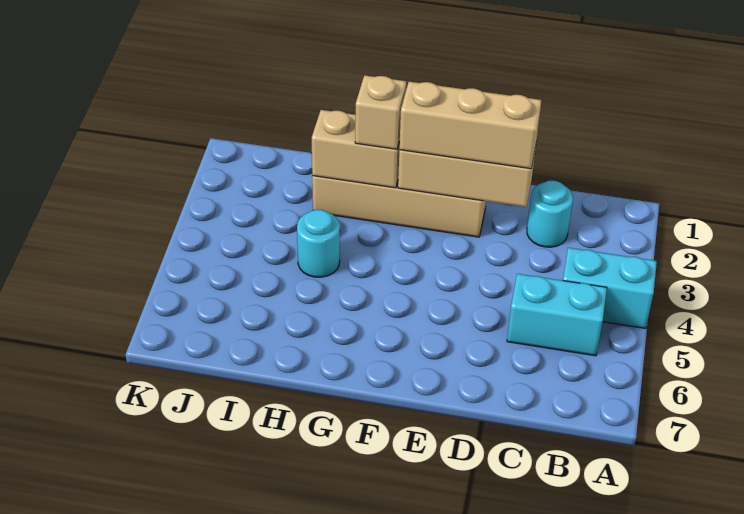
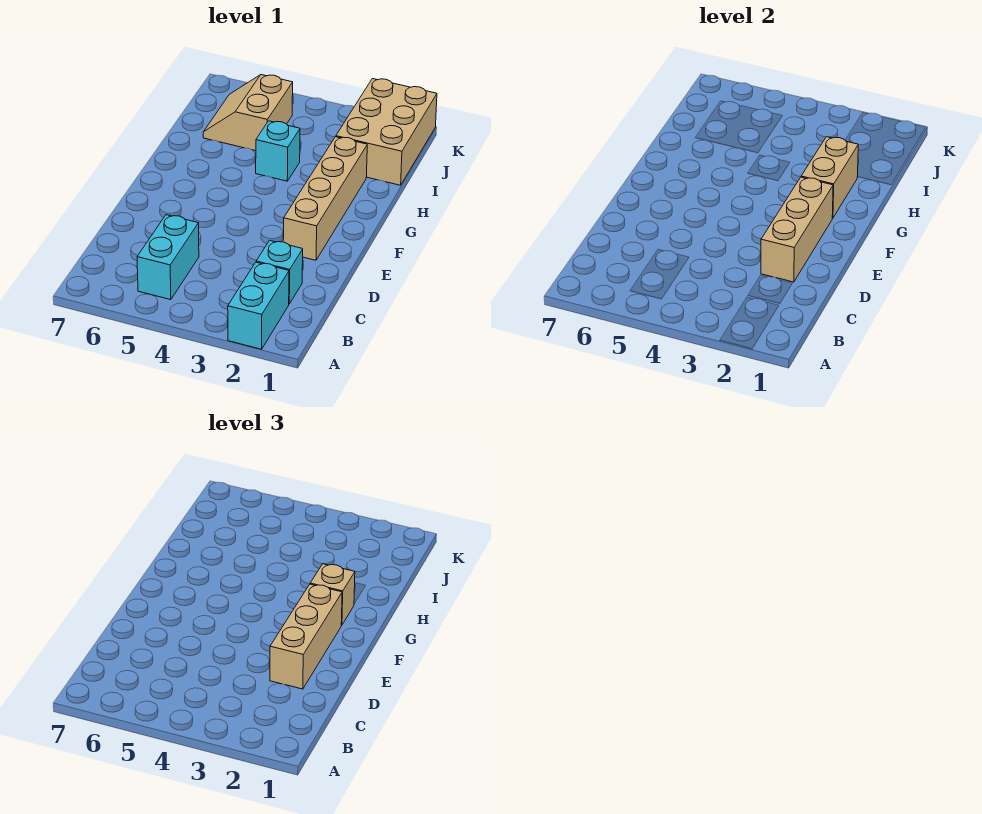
cyan brick A4:B4 level 1 -> cyan brick A2:B2 level 1
cyan round brick C2 level 1 -> cyan brick C2 level 1
cyan round brick H4 level 1 -> cyan brick H4 level 1
none -> tan brick I1:K2 level 1
none -> tan slope I5:J6 level 1 top 5

